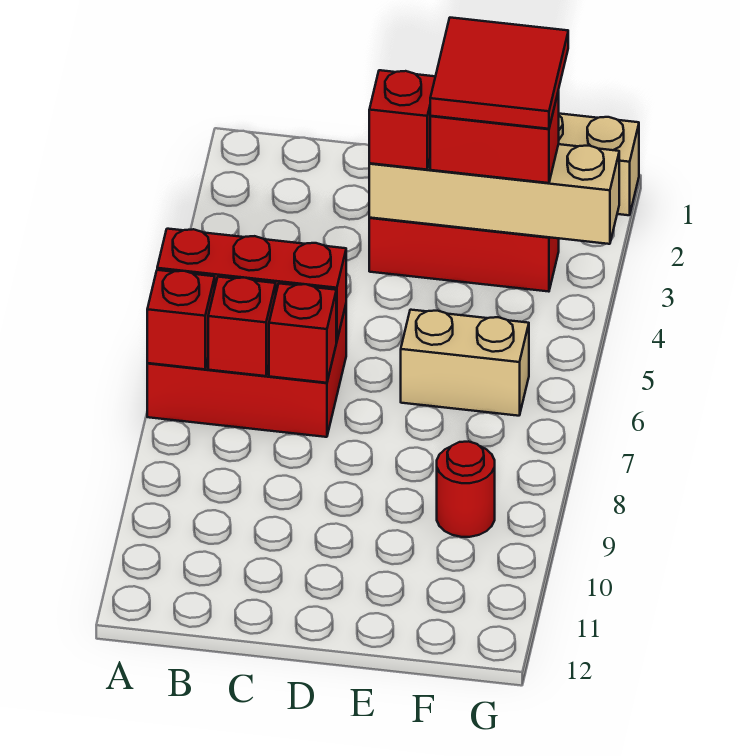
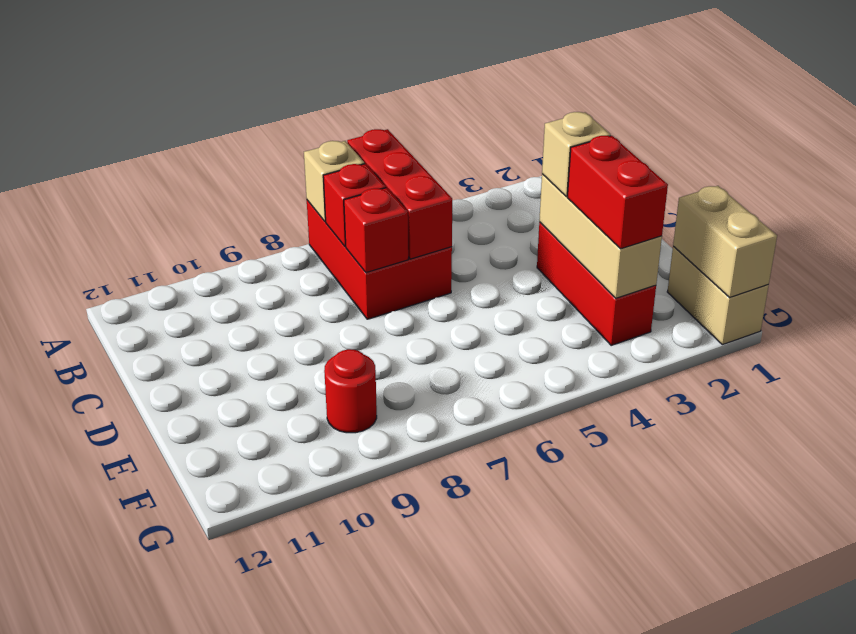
red brick A7 level 2 -> tan brick A7 level 2
tan brick D3:G3 level 2 -> tan brick D3:F3 level 2
red brick D3 level 3 -> tan brick D3 level 3
red tile E2:F3 level 4 -> none
tan brick E6:F6 level 1 -> tan brick F1:G1 level 2

